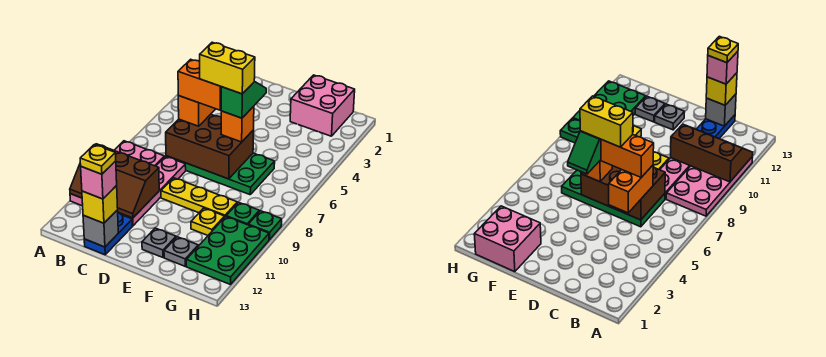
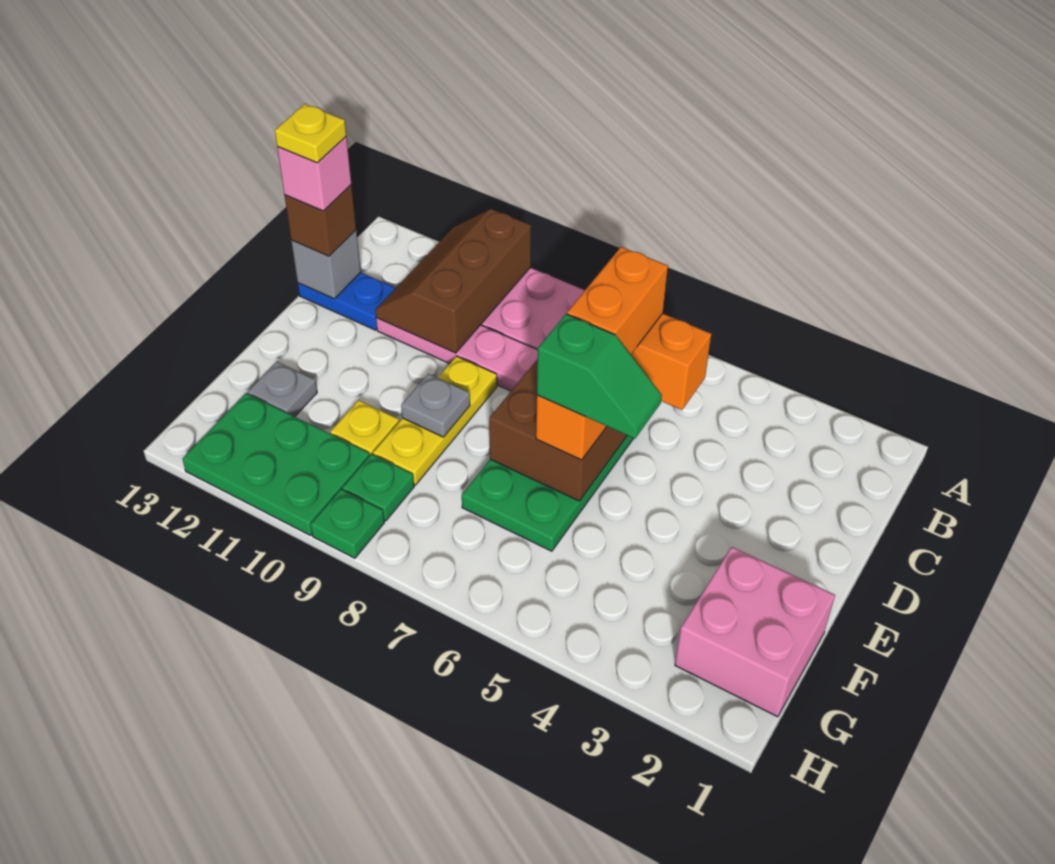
yellow brick C13 level 3 -> brown brick C13 level 3
yellow brick D6:E6 level 5 -> none
grey plate E12 level 1 -> grey plate E9 level 2

